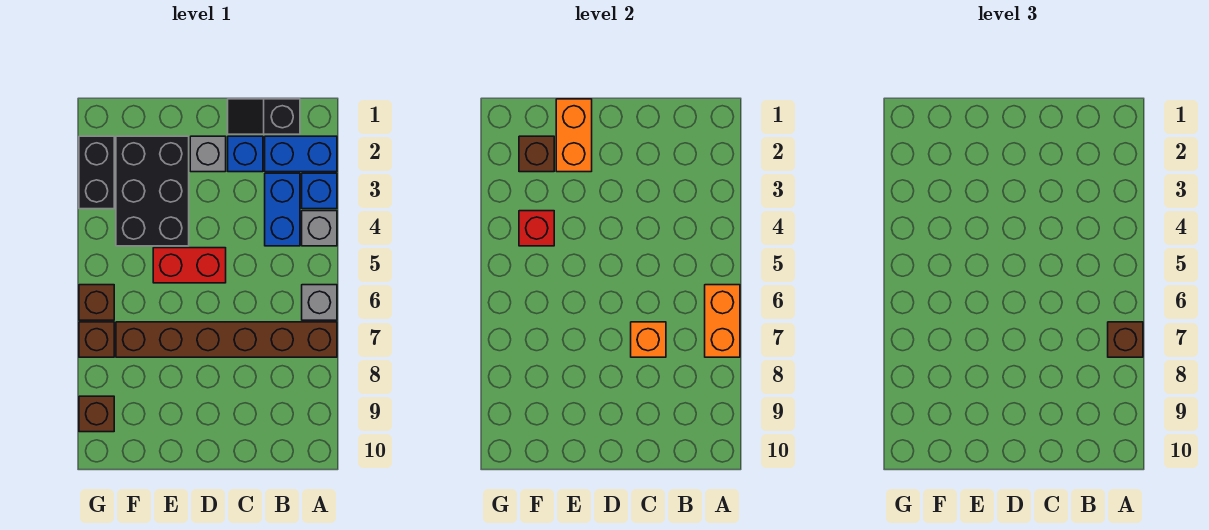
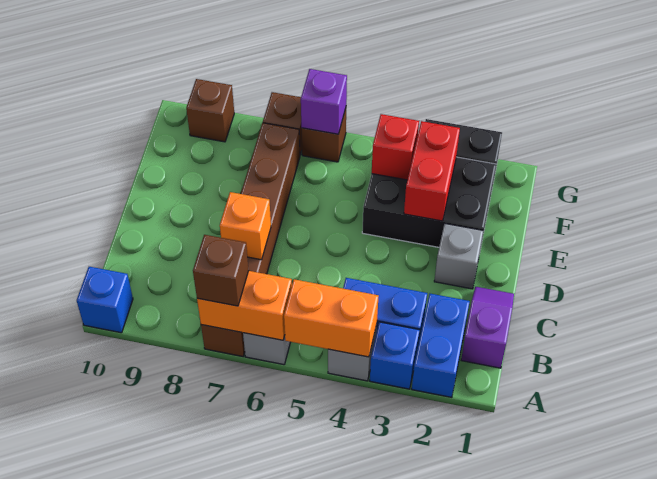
black slope B1:C1 level 1 top B -> purple slope B1:C1 level 1 top B
blue brick C2 level 1 -> blue brick A10 level 1
red brick D5:E5 level 1 -> red brick E3:F3 level 2
orange brick E1:E2 level 2 -> orange brick A4:A5 level 2
brown brick F2 level 2 -> none
none -> purple brick G6 level 2

